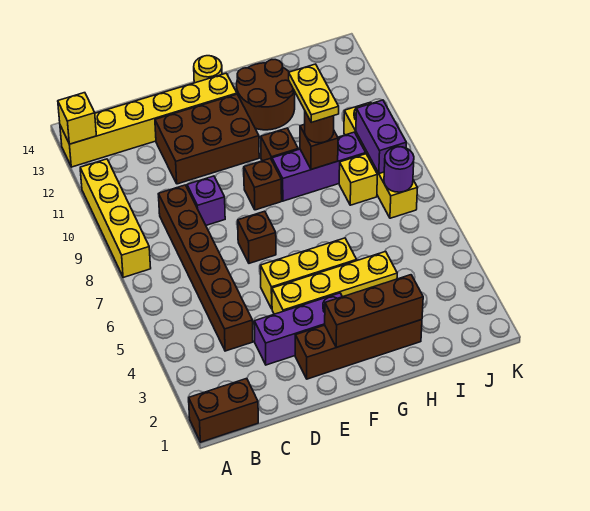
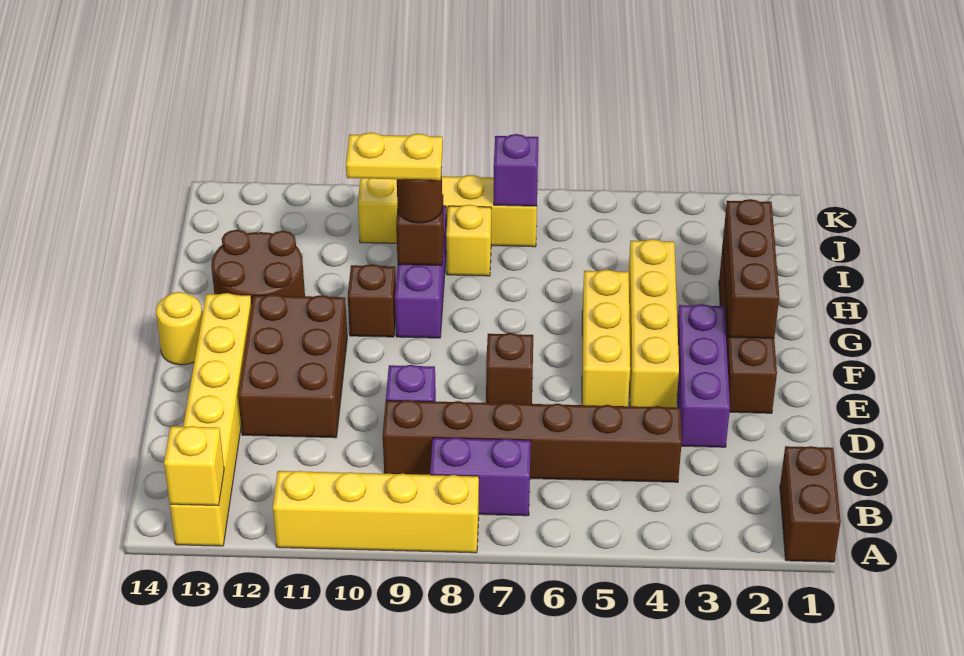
brown brick F9 level 1 -> none
purple round brick J7 level 2 -> purple brick J7 level 2
purple brick J8:J9 level 2 -> purple brick B7:B8 level 1

